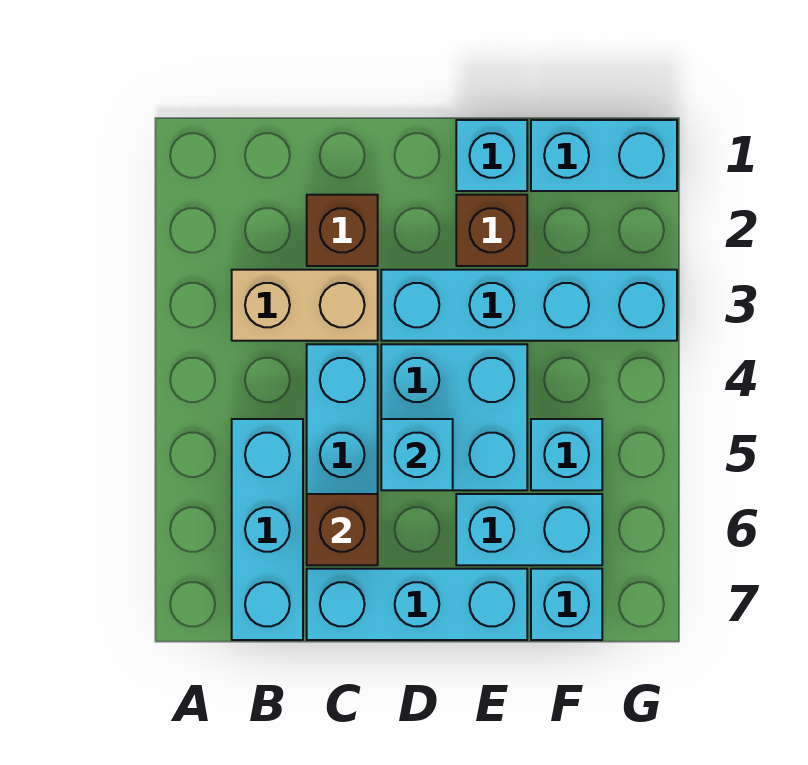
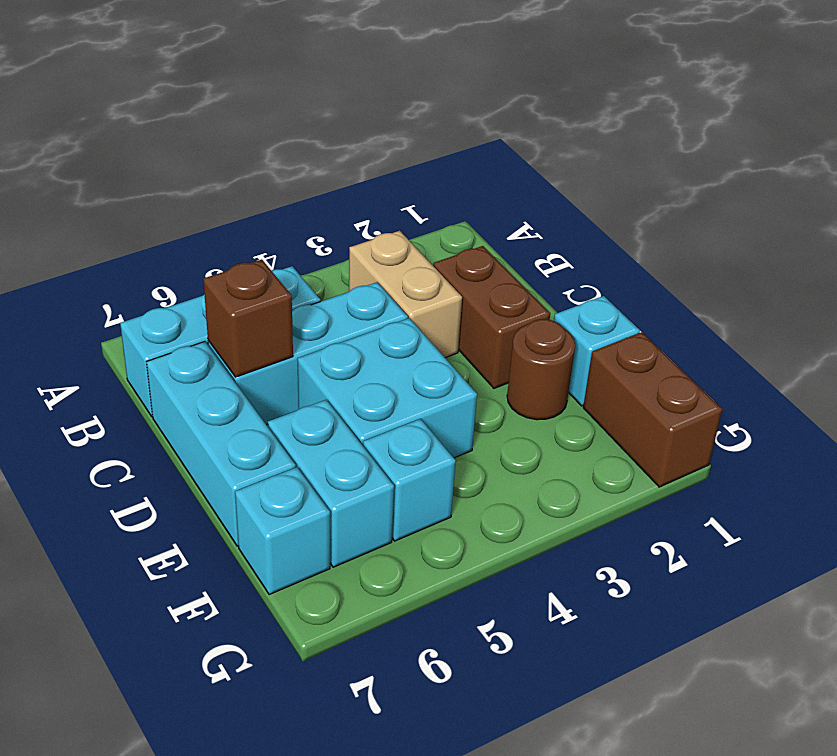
brown brick C2 level 1 -> brown brick C2:D2 level 1
cyan brick D3:G3 level 1 -> none
cyan brick D5 level 2 -> none
brown brick E2 level 1 -> brown round brick E2 level 1
cyan brick F1:G1 level 1 -> brown brick F1:G1 level 1

